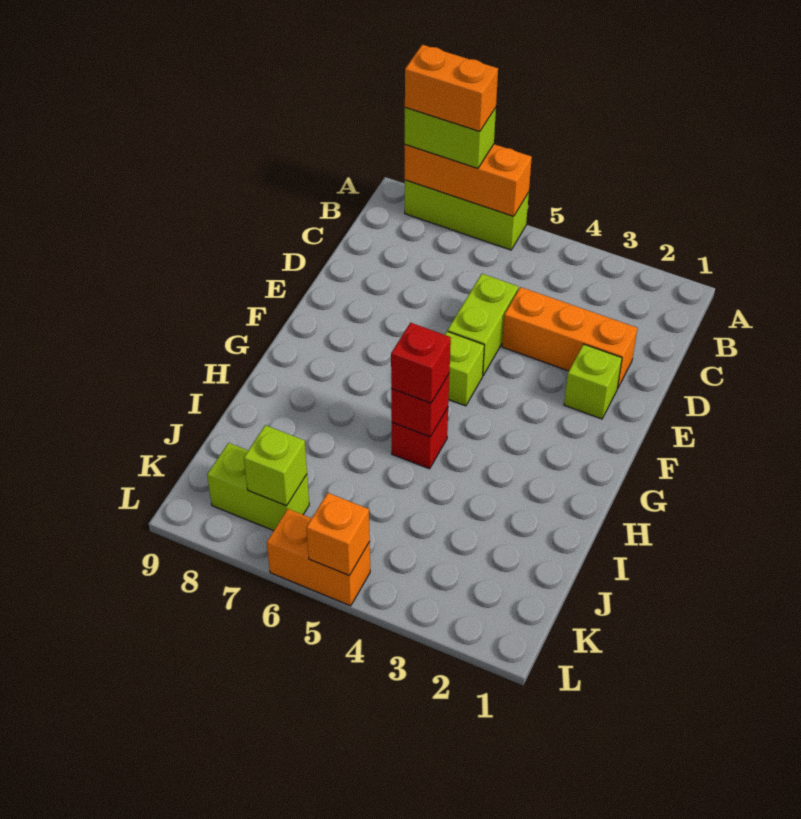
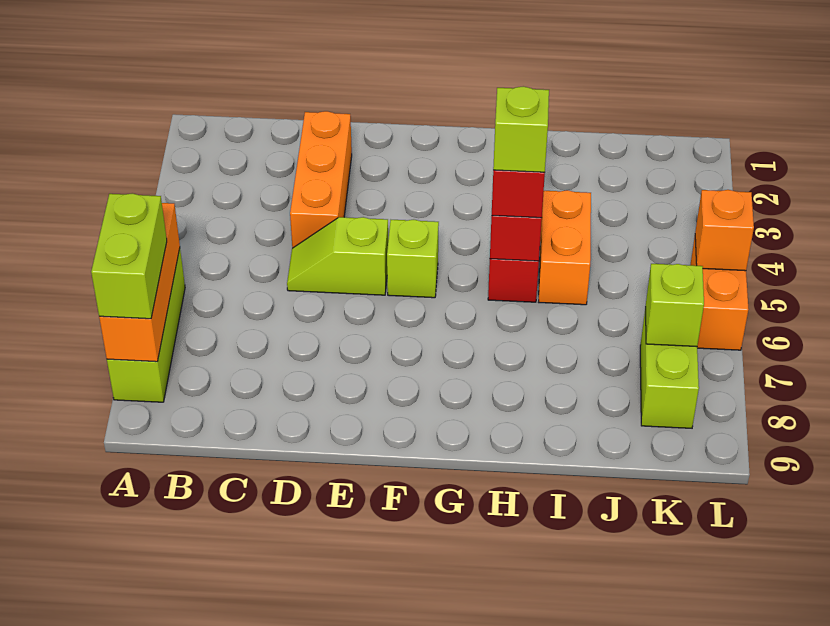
orange brick A7:A8 level 4 -> orange brick I4:I5 level 1
lime brick D5:E5 level 1 -> lime slope D5:E5 level 1 top E
lime brick E2 level 1 -> lime brick H5 level 4

